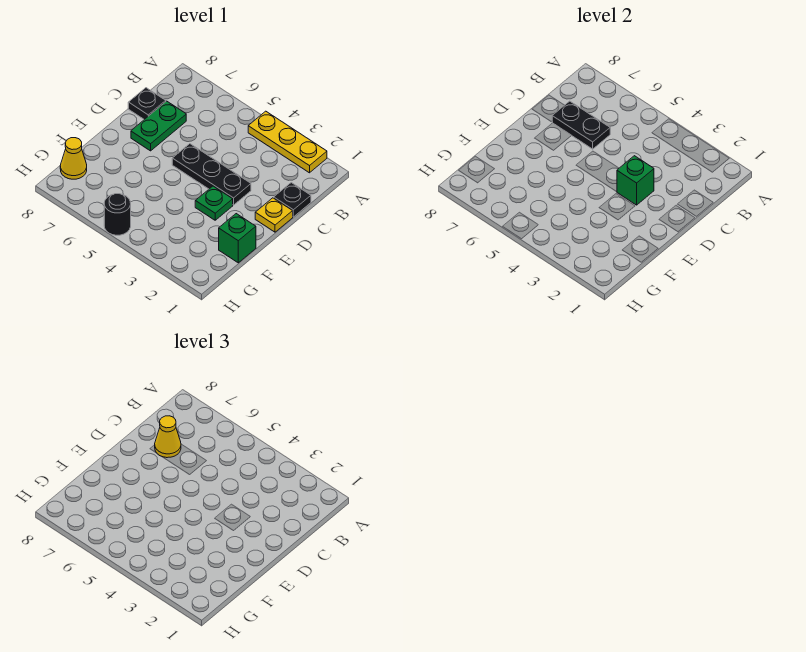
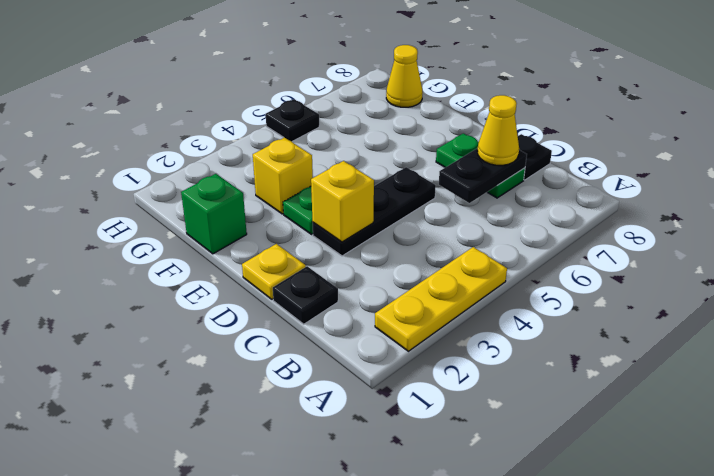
green brick D3 level 2 -> yellow brick D3 level 2
none -> yellow brick F3 level 1
black round brick H5 level 1 -> black plate H5 level 1

